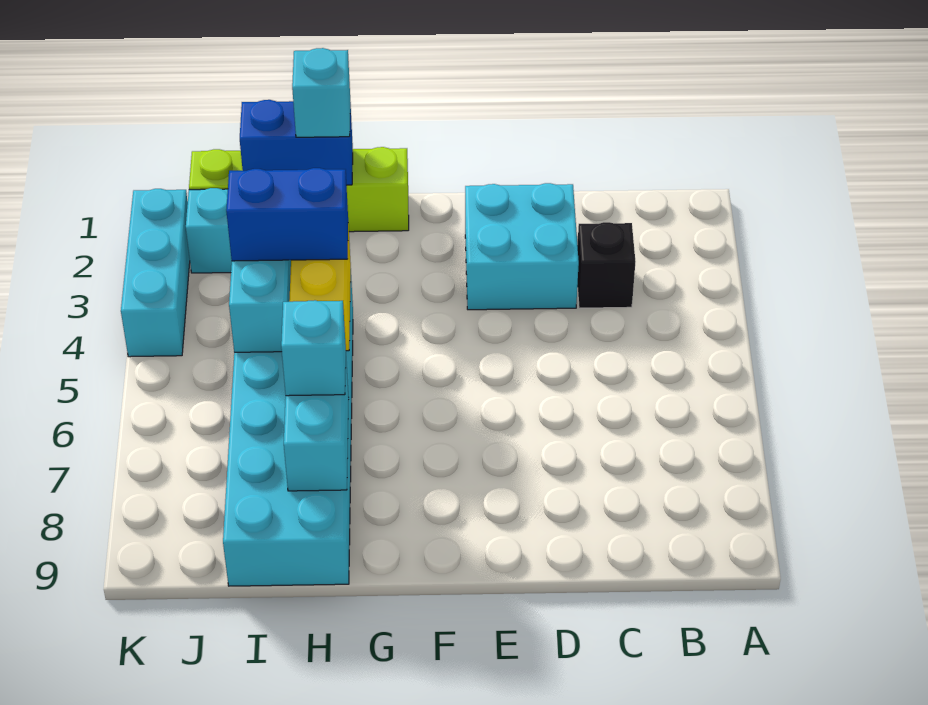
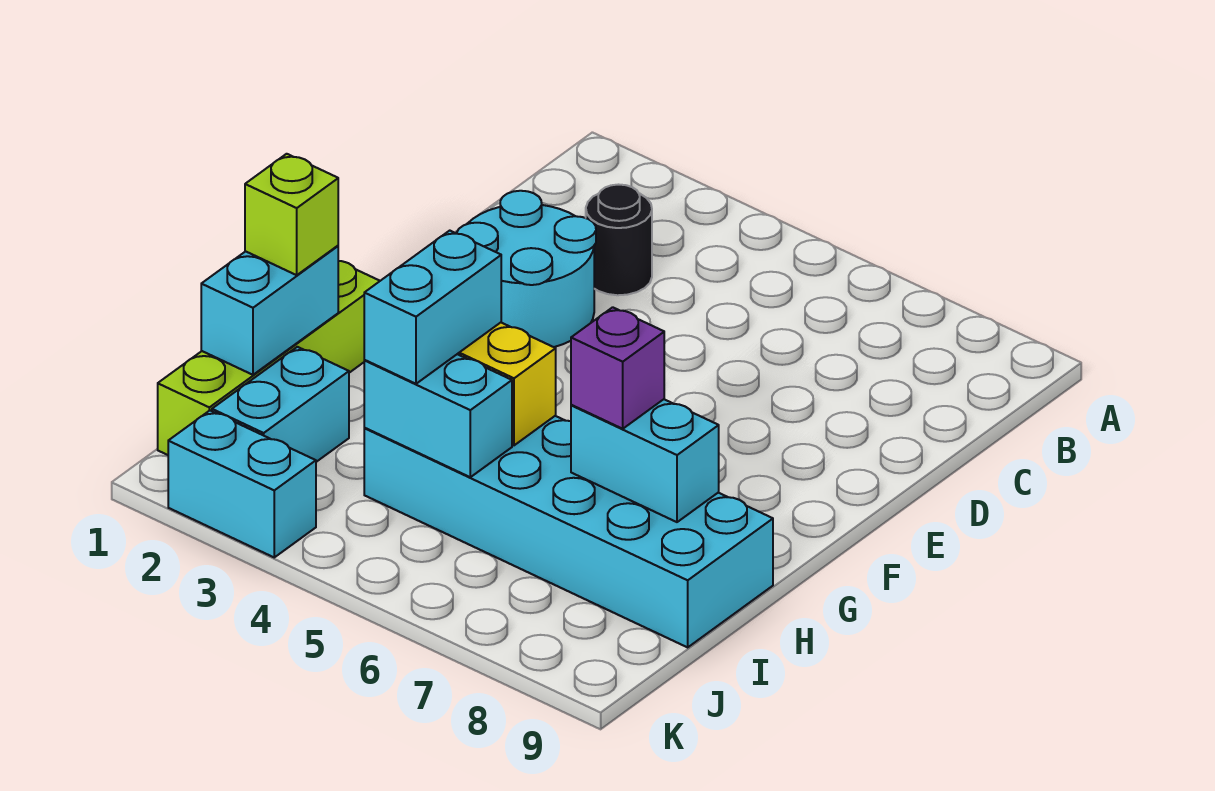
black brick C3 level 1 -> black round brick C3 level 1
cyan brick D2:E3 level 1 -> cyan round brick D2:E3 level 1
blue brick H1:I1 level 2 -> cyan brick H1:I1 level 2
cyan brick H1 level 3 -> lime brick H1 level 3
blue brick H4:I4 level 3 -> cyan brick H4:I4 level 3
cyan brick H7 level 3 -> purple brick H7 level 3
cyan brick K2:K4 level 1 -> cyan brick K2:K3 level 1

